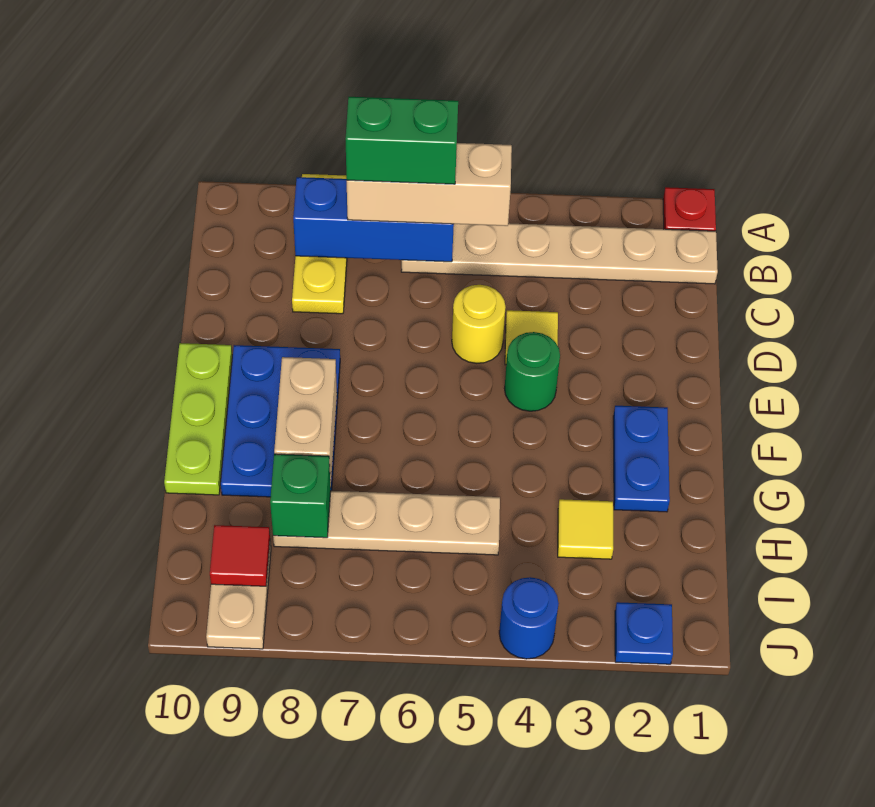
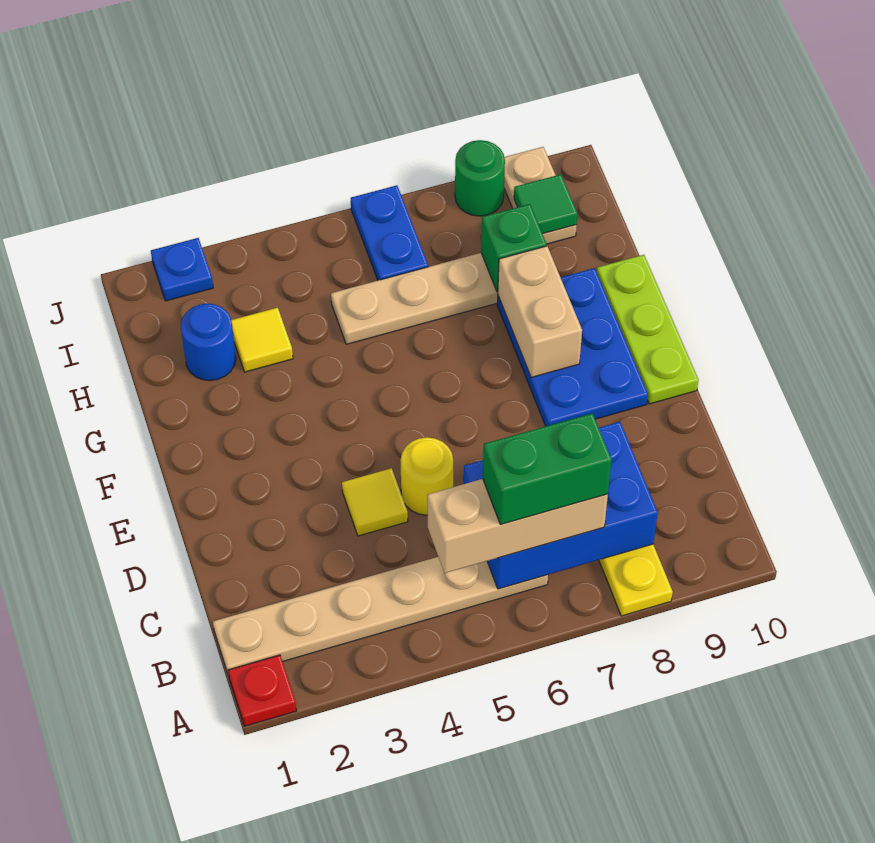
blue brick B6:B8 level 2 -> blue brick B6:C8 level 2
green round brick E4 level 1 -> green round brick J8 level 1
blue plate F2:G2 level 1 -> blue plate I6:J6 level 1
red tile I9 level 2 -> green tile I9 level 2
blue round brick J4 level 1 -> blue round brick H2 level 1

